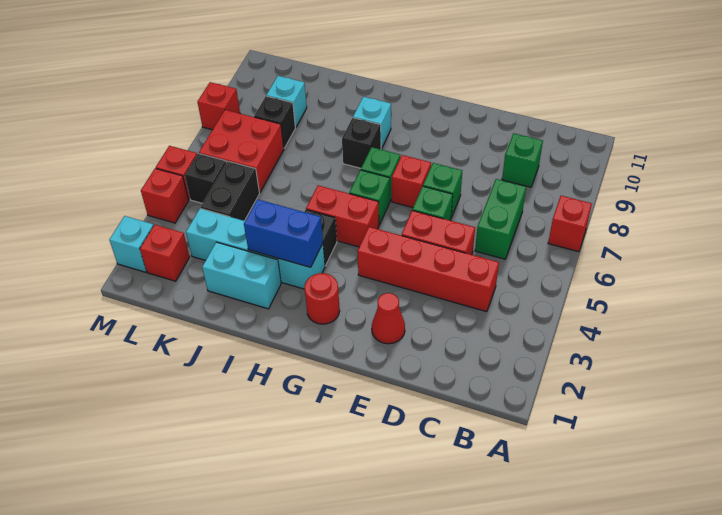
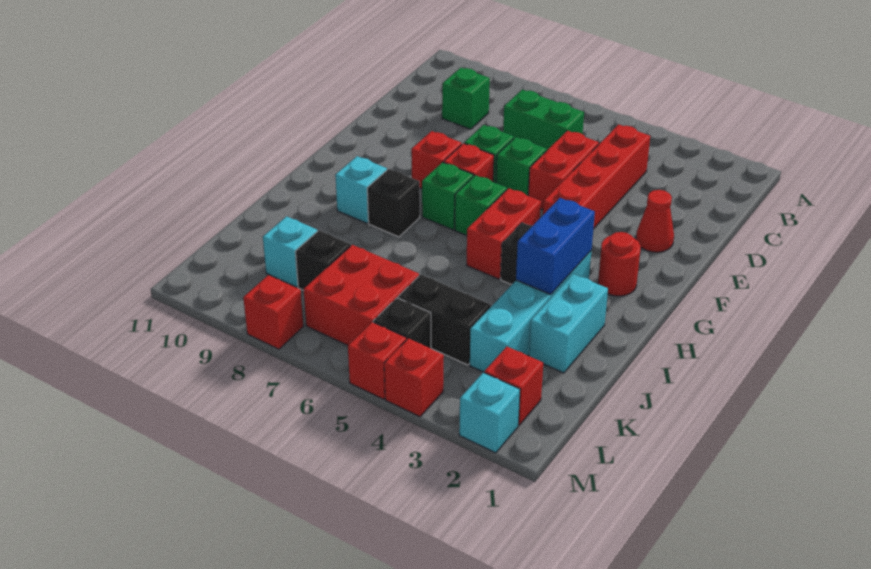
red brick A7 level 1 -> red brick F8 level 1

